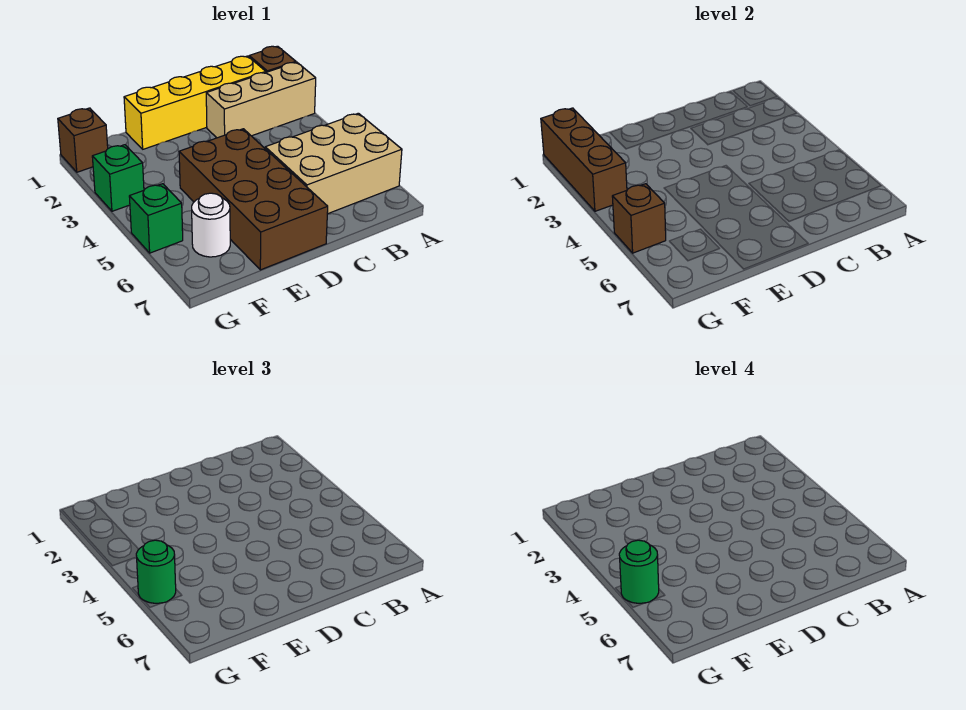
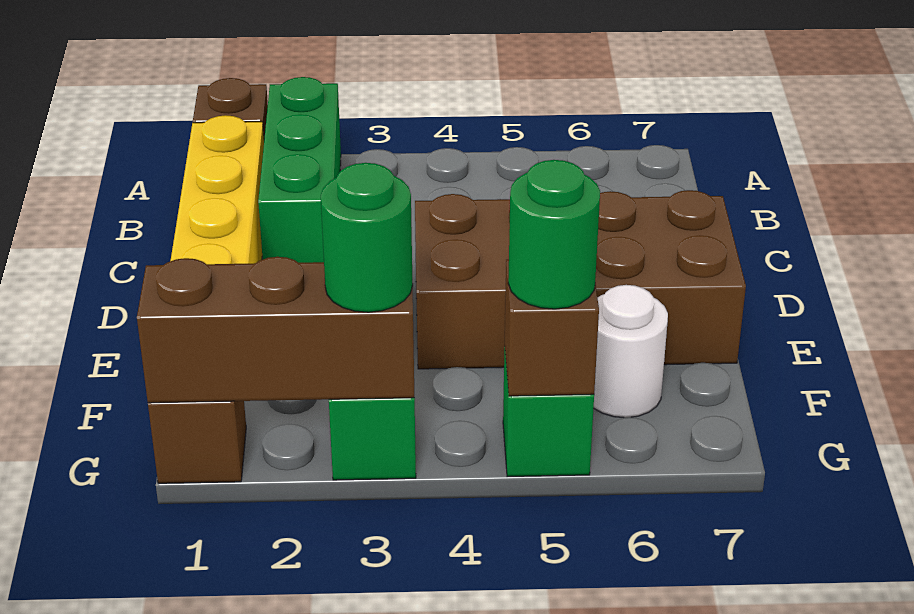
tan brick A2:C2 level 1 -> green brick A2:C2 level 1
tan brick A5:C6 level 1 -> none
green round brick G5 level 4 -> green round brick G3 level 3

